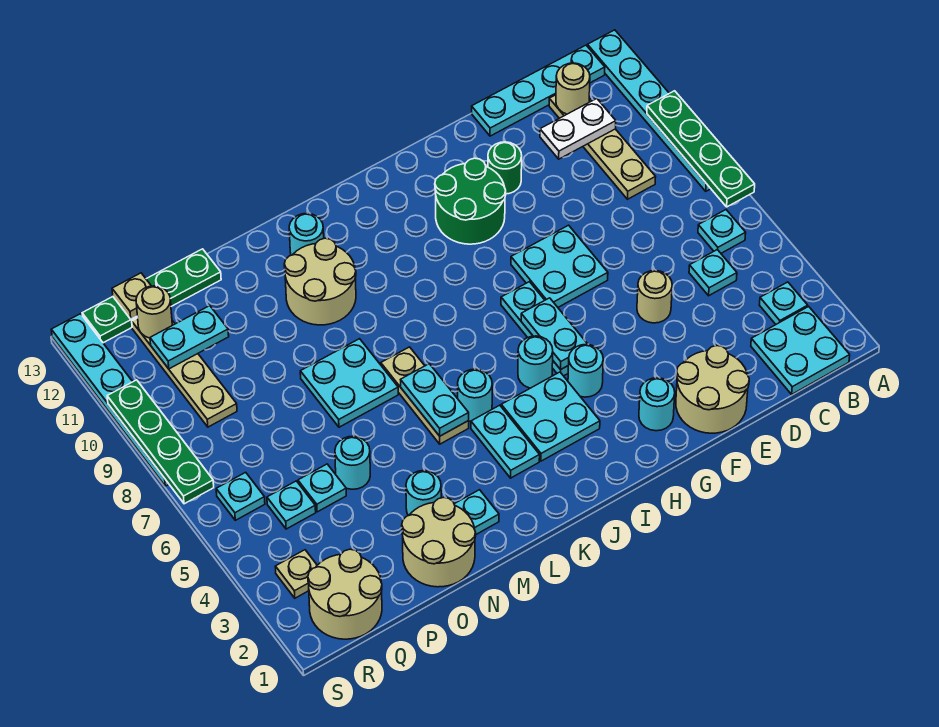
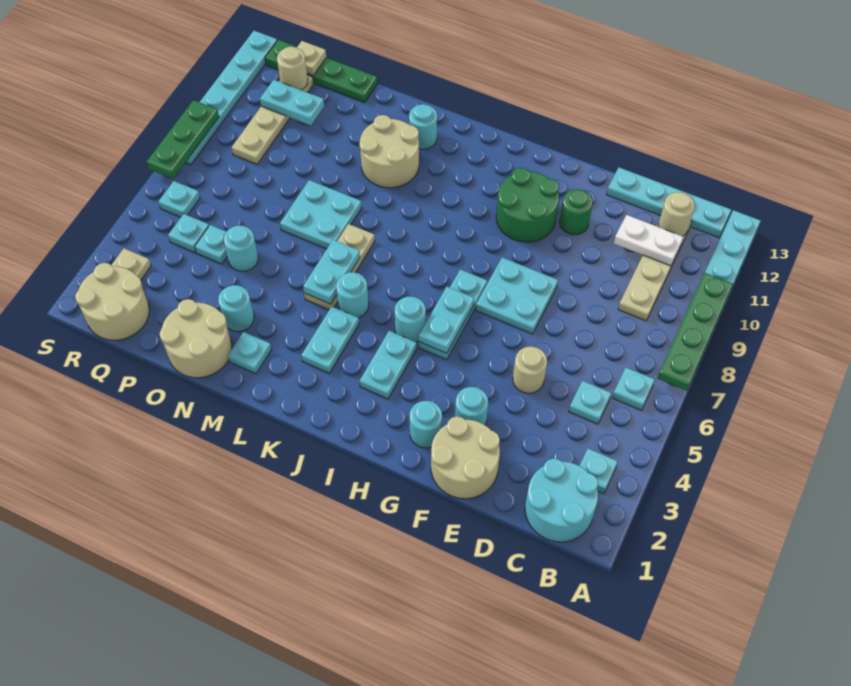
cyan plate B1:C2 level 1 -> cyan round brick B1:C2 level 1
cyan round brick H4 level 1 -> cyan round brick F3 level 1
cyan plate I3:J4 level 1 -> cyan plate I3:I4 level 1
green plate S7:S10 level 2 -> green plate S7:S9 level 2

